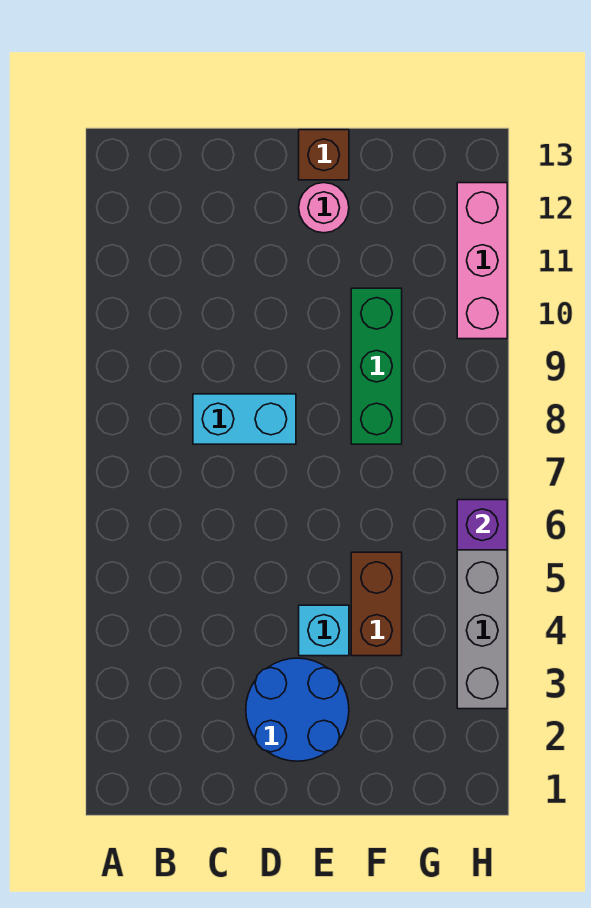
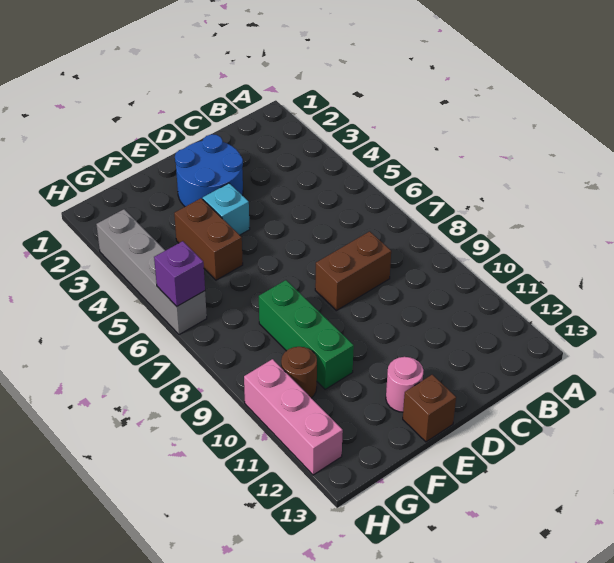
cyan brick C8:D8 level 1 -> brown brick C8:D8 level 1
none -> brown round brick G10 level 1

